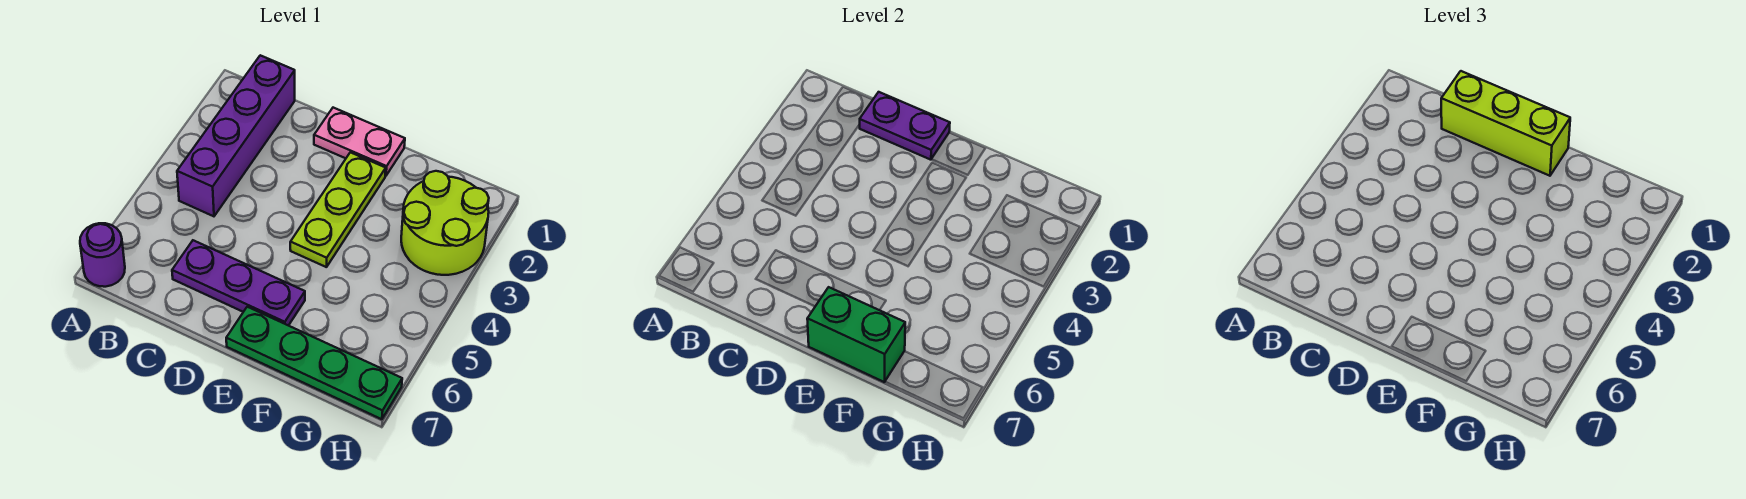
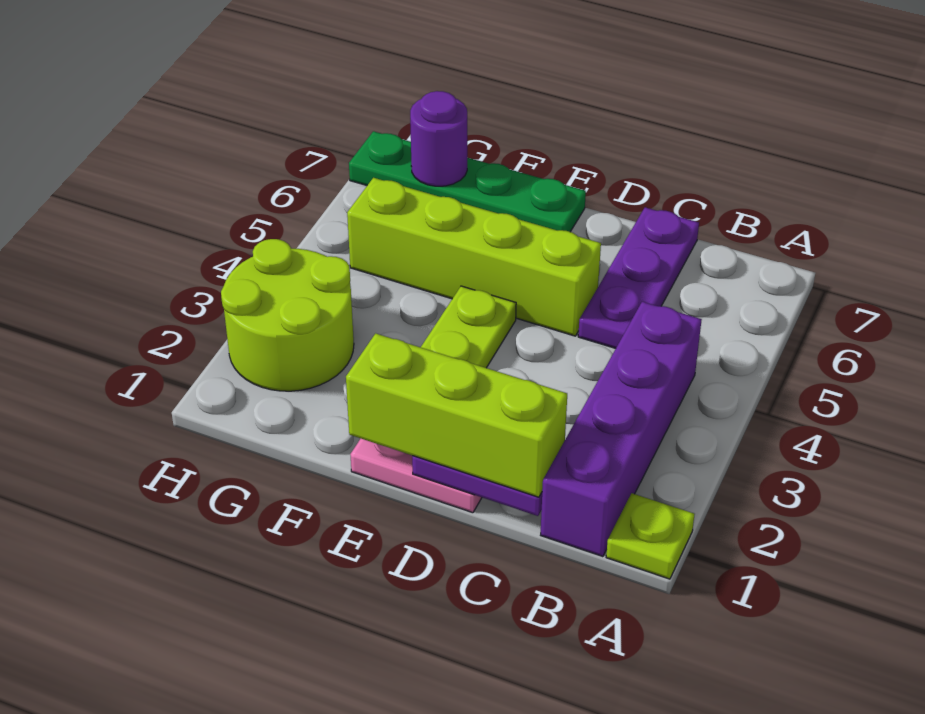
none -> lime plate A1 level 1
purple round brick A7 level 1 -> purple round brick G7 level 2
purple plate C6:E6 level 1 -> purple plate C5:C7 level 1
none -> lime brick D5:G5 level 1
green brick E7:F7 level 2 -> none

